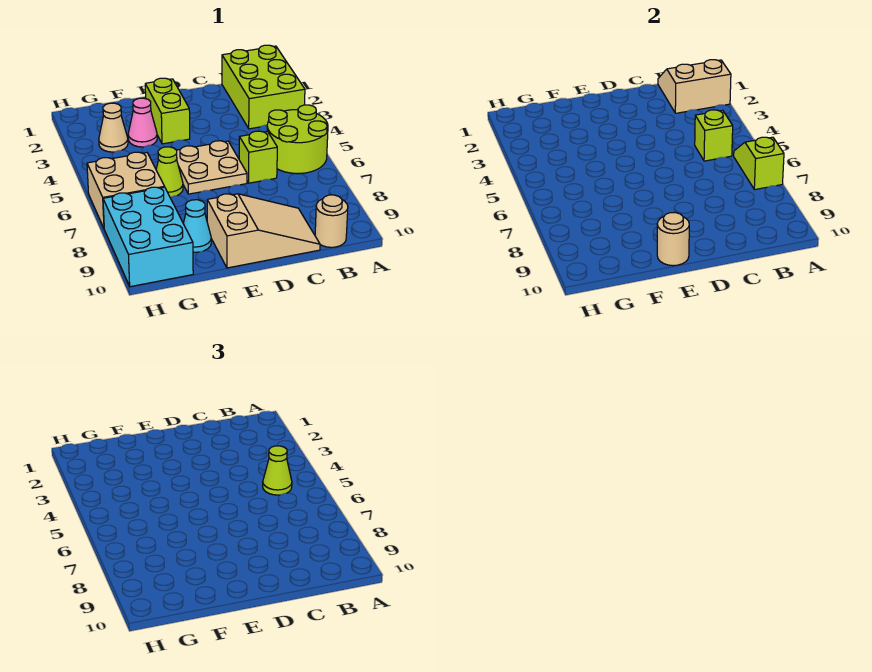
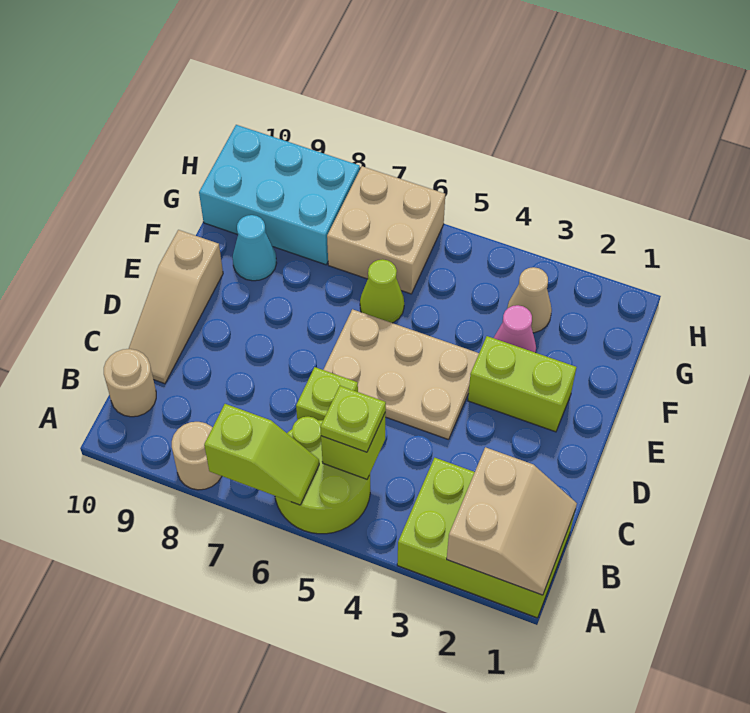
lime cone B5 level 3 -> lime plate B5 level 3
tan slope C9:E10 level 1 top E -> tan slope C10:E10 level 1 top E
tan plate D5:E6 level 1 -> tan plate D4:E6 level 1
tan round brick E10 level 2 -> tan round brick A8 level 1

